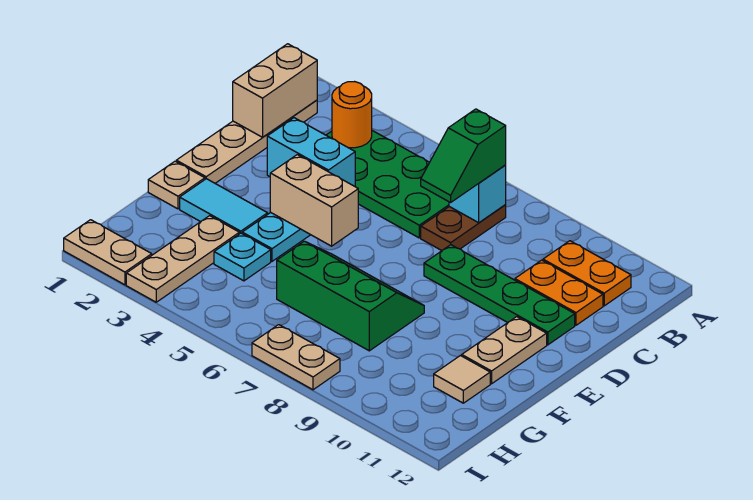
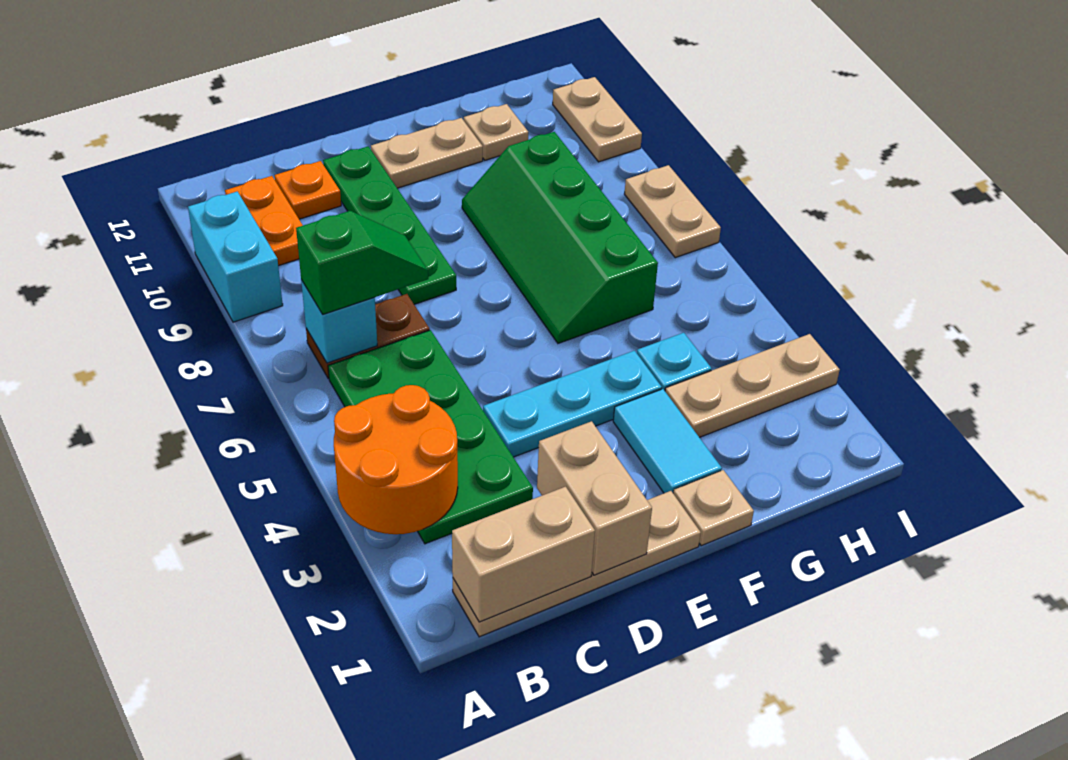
orange round brick B3 level 2 -> orange round brick A3:B4 level 2
orange plate C10:C11 level 1 -> orange plate C11 level 1
cyan brick D3:D4 level 2 -> cyan brick A9:A10 level 1
tan brick E4:E5 level 2 -> tan brick D1:D2 level 2
green slope F6:G8 level 1 top G -> green slope F6:G9 level 1 top G
tan tile G11 level 1 -> tan plate G11 level 1
tan plate I1:I2 level 1 -> tan plate I10:I11 level 1

